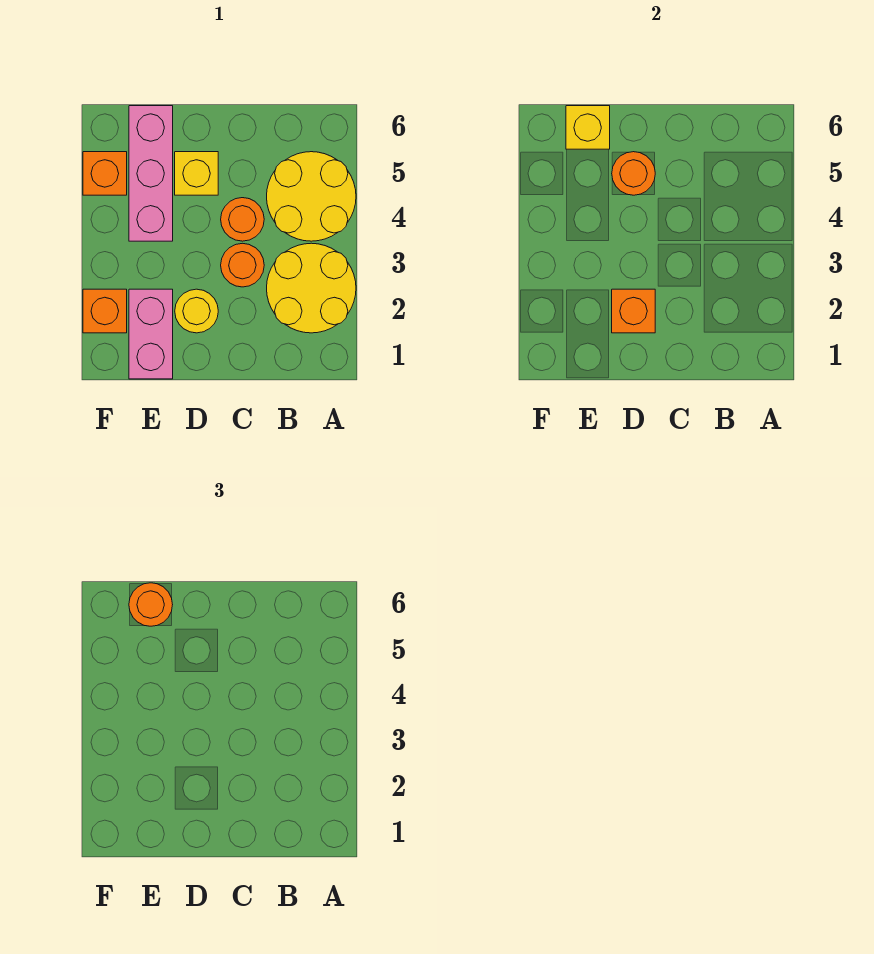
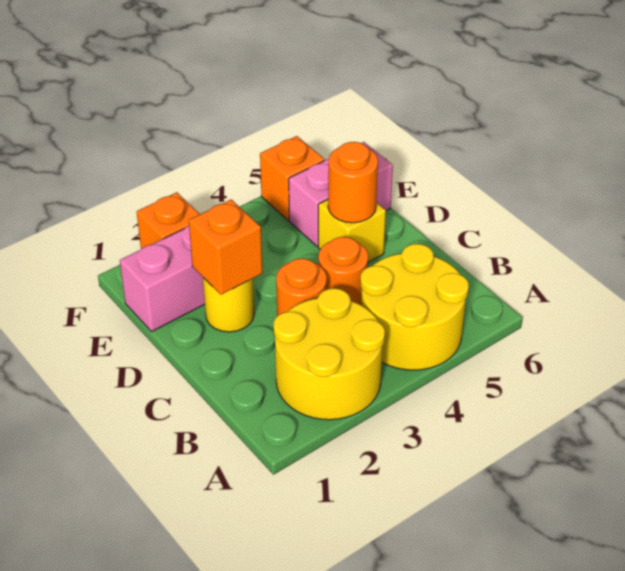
pink brick E4:E6 level 1 -> pink brick E5:E6 level 1
yellow brick E6 level 2 -> none
orange round brick E6 level 3 -> none

